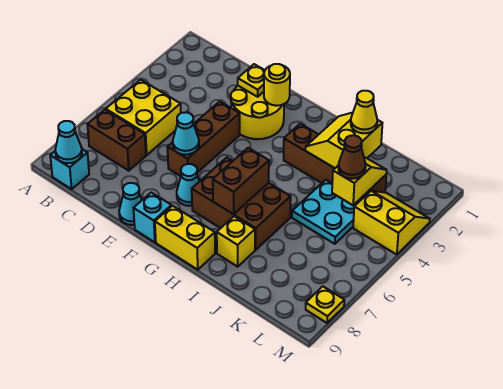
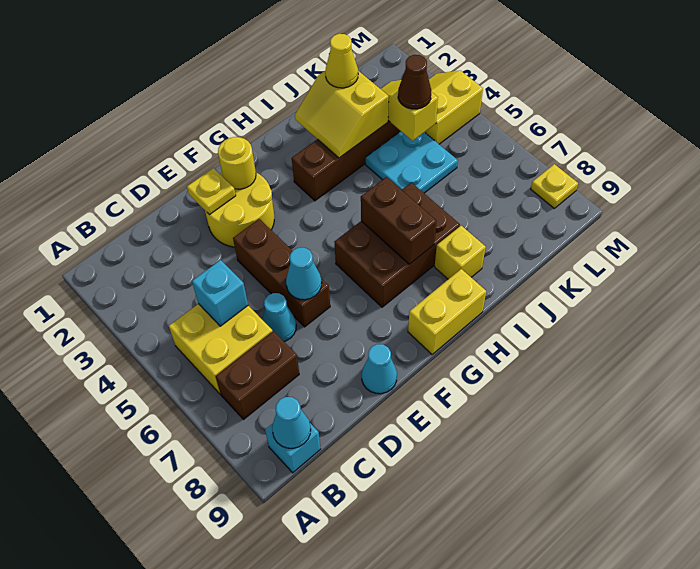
cyan cone F7 level 1 -> cyan cone D6 level 1
cyan brick F9 level 1 -> cyan brick C5 level 2

